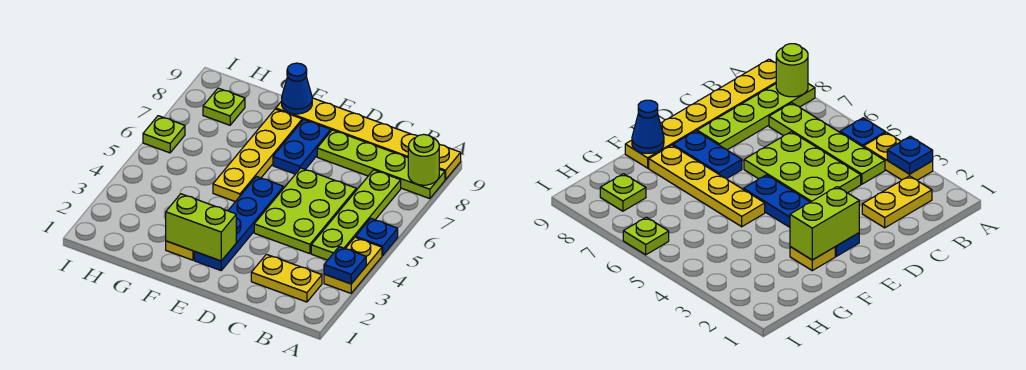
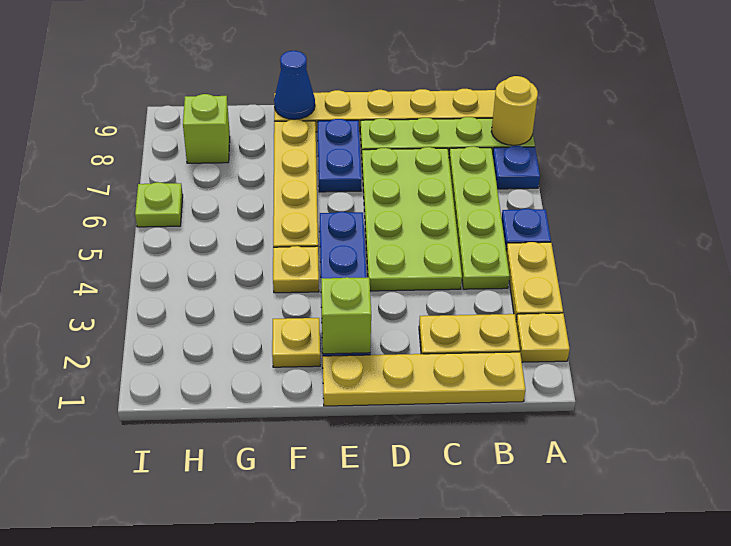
none -> yellow plate A2 level 1
blue plate A3 level 2 -> blue plate A7 level 1
lime round brick A8 level 2 -> yellow round brick A8 level 2
none -> yellow plate B1:E1 level 1
lime plate C4:D6 level 1 -> lime plate C4:D7 level 1
lime brick E2:F2 level 2 -> lime brick E2 level 2
none -> yellow plate F4 level 1
lime plate H8 level 1 -> lime brick H8 level 1

